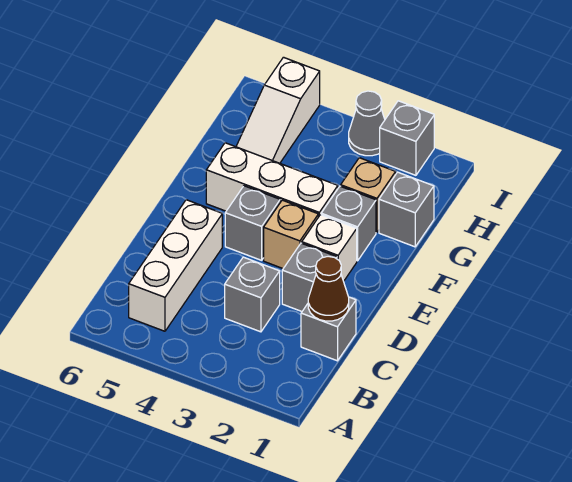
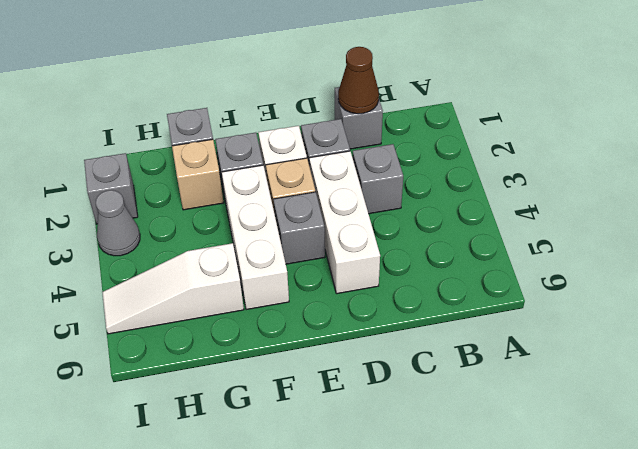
white brick B5:D5 level 1 -> white brick D3:D5 level 1
white slope G5:I5 level 1 top I -> white slope G5:I5 level 1 top G

